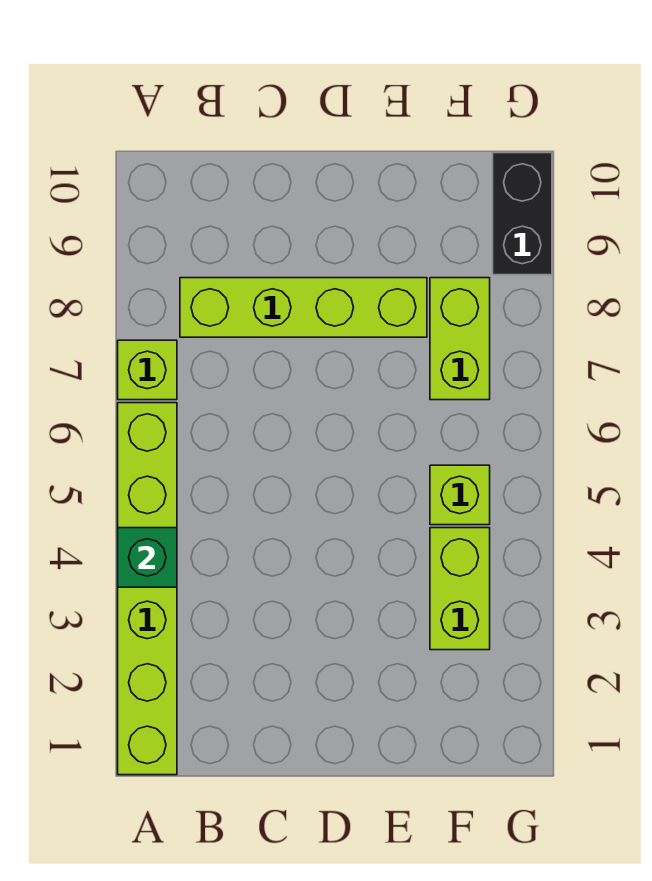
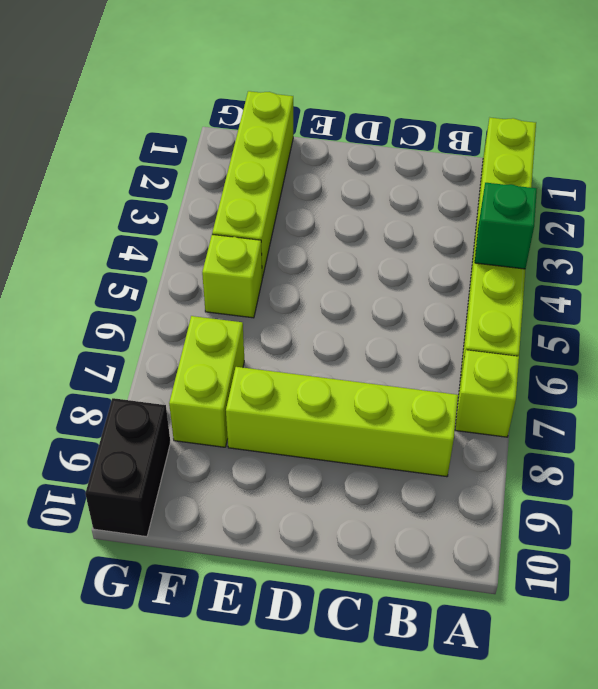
lime brick F3:F4 level 1 -> lime brick F1:F4 level 1

